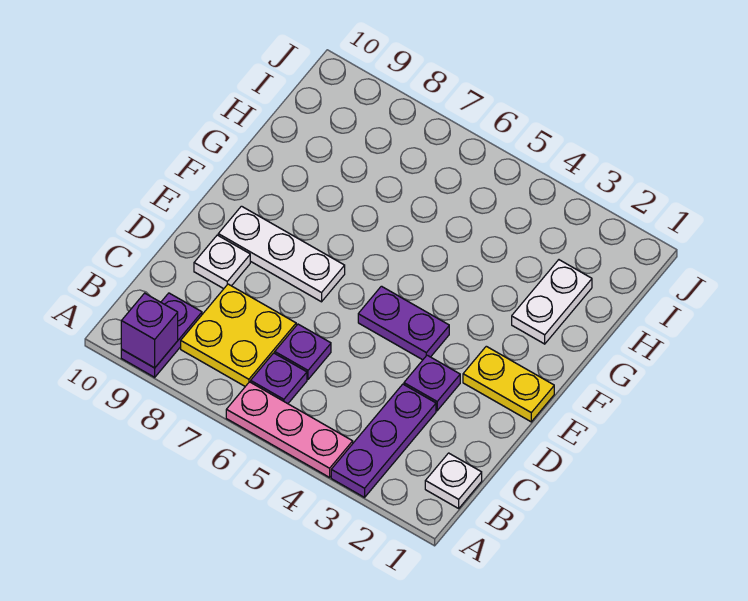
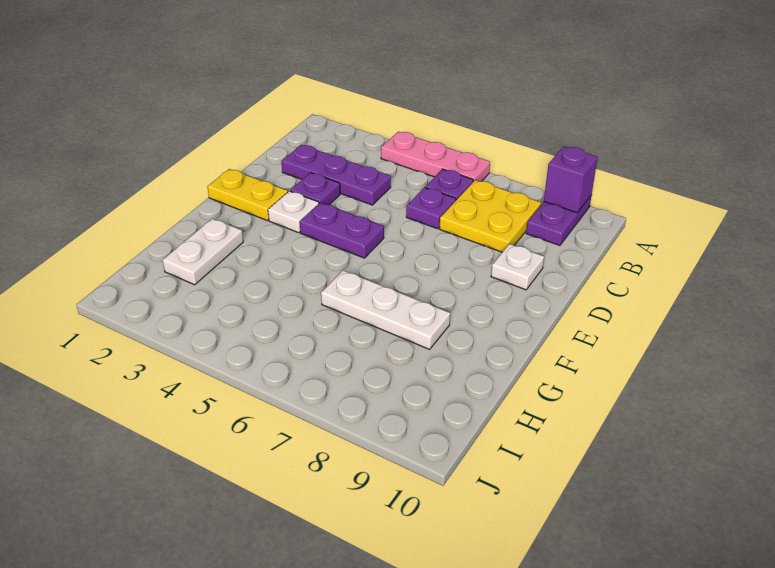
purple plate A3:C3 level 1 -> purple plate C2:C4 level 1
white plate B1 level 1 -> white plate E3 level 1
white plate E7:E9 level 1 -> white plate G6:G8 level 1

